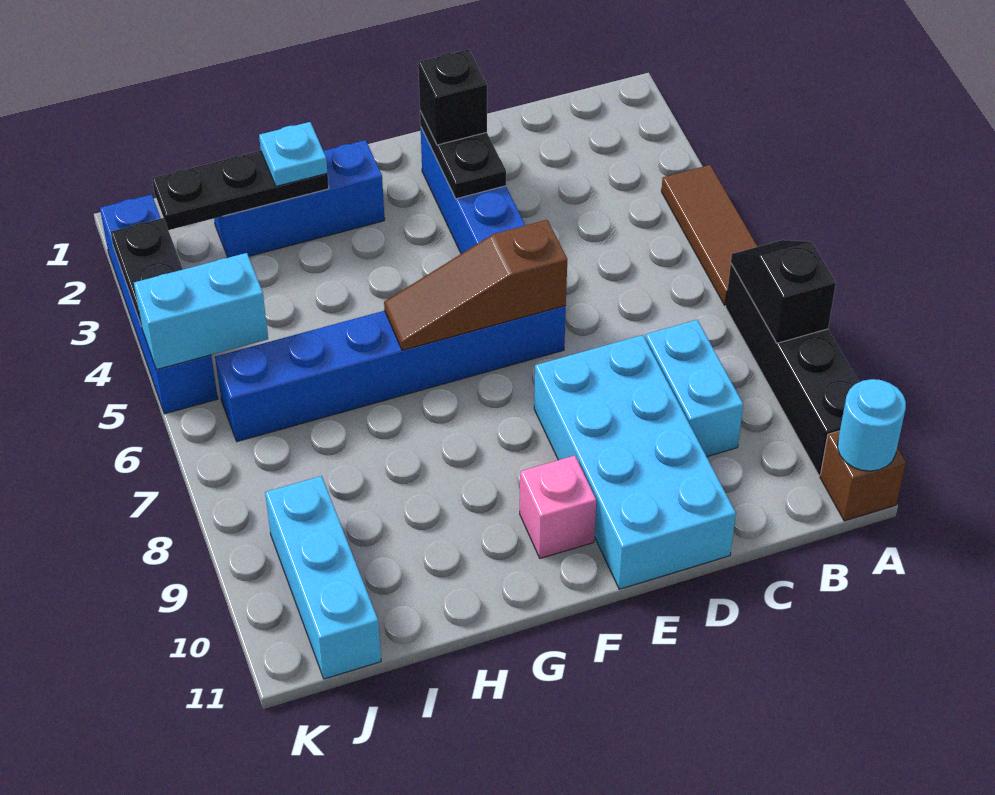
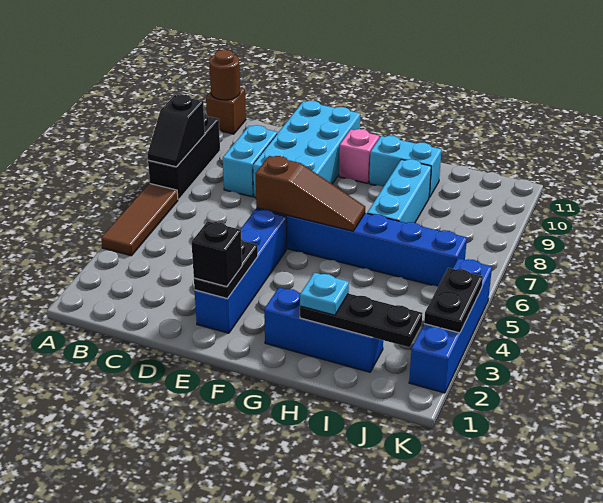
black brick A7:A10 level 1 -> black brick A7:A9 level 1
cyan round brick A11 level 2 -> brown round brick A11 level 2
cyan brick J5:K5 level 2 -> cyan brick G10:H10 level 1
cyan brick J9:J11 level 1 -> cyan brick H7:H9 level 1

